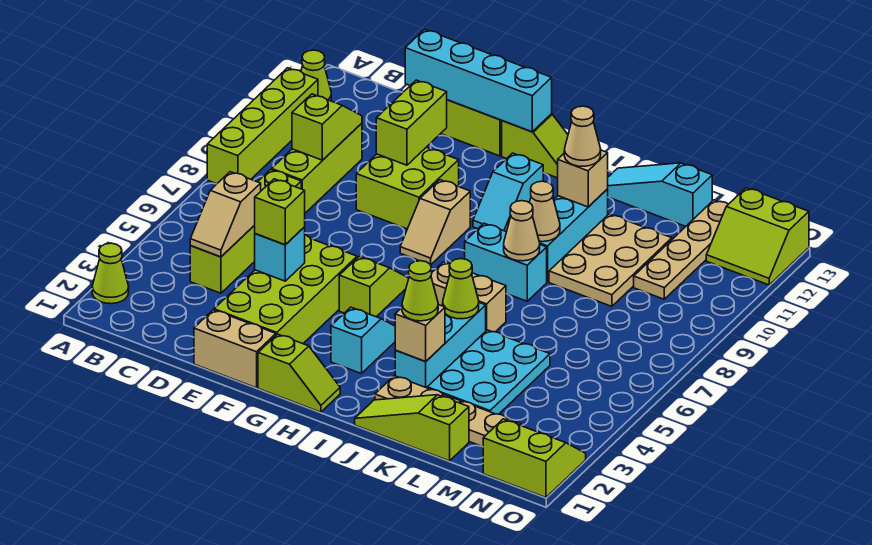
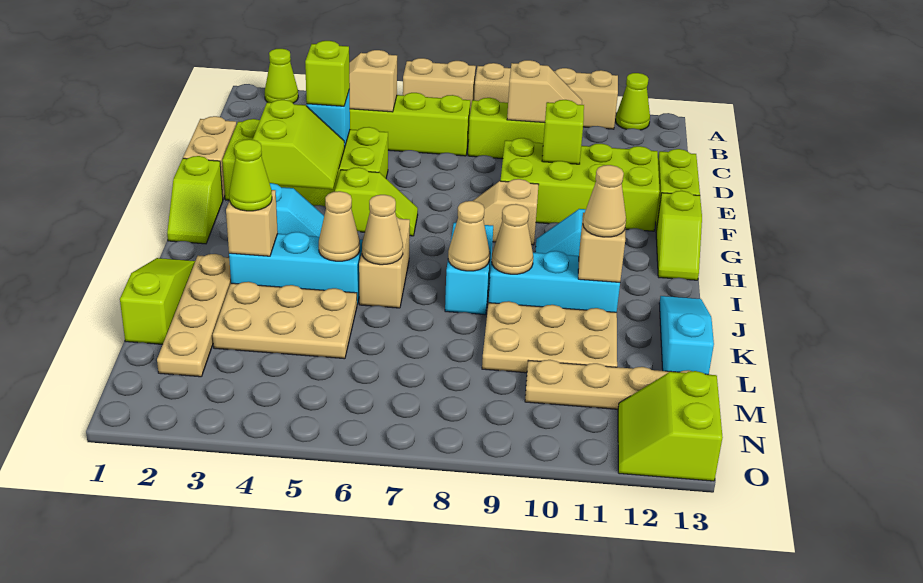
none -> tan brick A6:A7 level 1
lime brick A8:A11 level 1 -> tan brick A8:A11 level 1
lime slope C9:C10 level 2 top 9 -> tan slope C9:C10 level 2 top 9
cyan brick D13:G13 level 2 -> none
lime brick E9:F10 level 1 -> lime brick E9:F12 level 1
lime brick E10:E11 level 2 -> lime brick E10 level 2
lime cone J5 level 2 -> tan cone J5 level 2
none -> tan cone J6 level 2
cyan plate K3:L5 level 1 -> tan plate K3:L5 level 1
lime slope N1:O2 level 1 top 1 -> lime slope F3:G4 level 2 top 3

